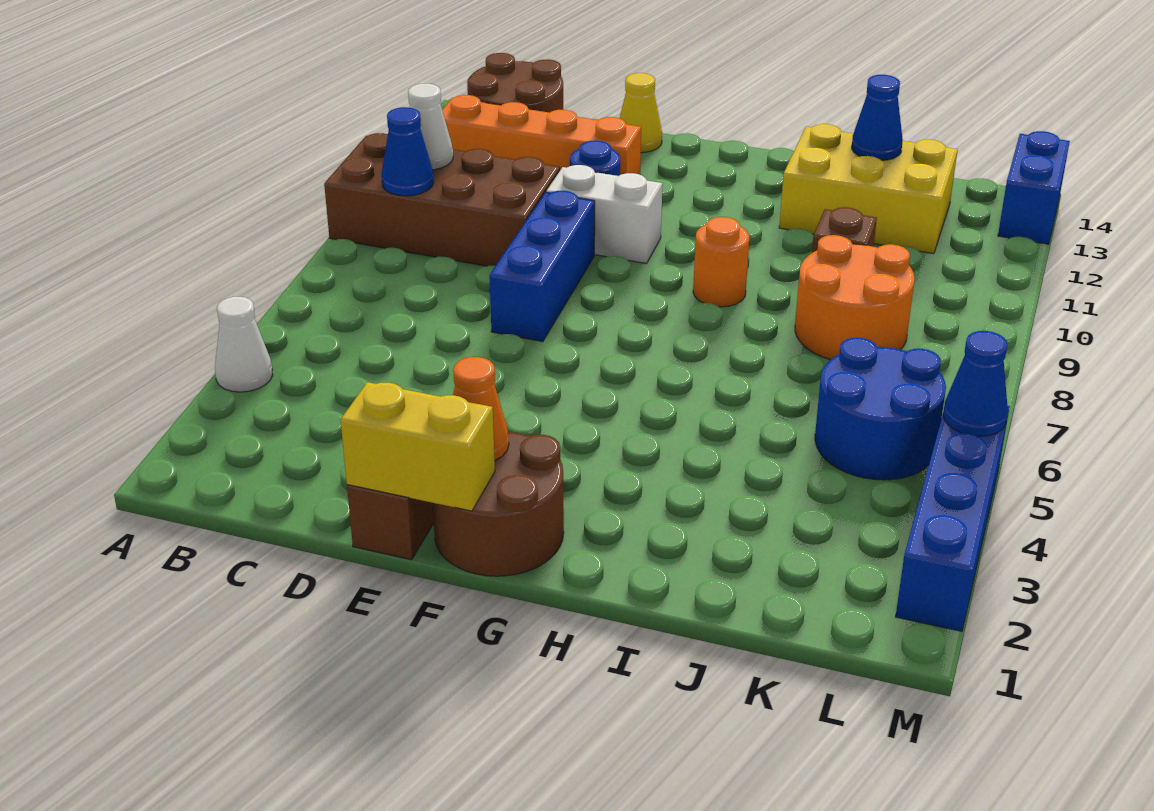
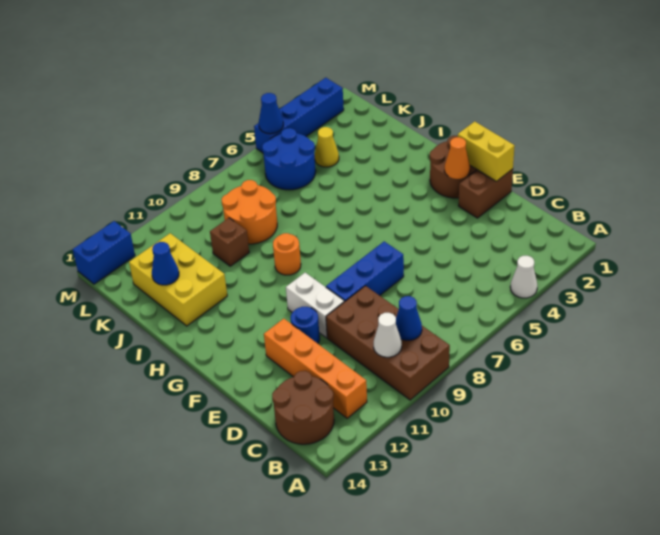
yellow cone E14 level 1 -> yellow cone K4 level 1

